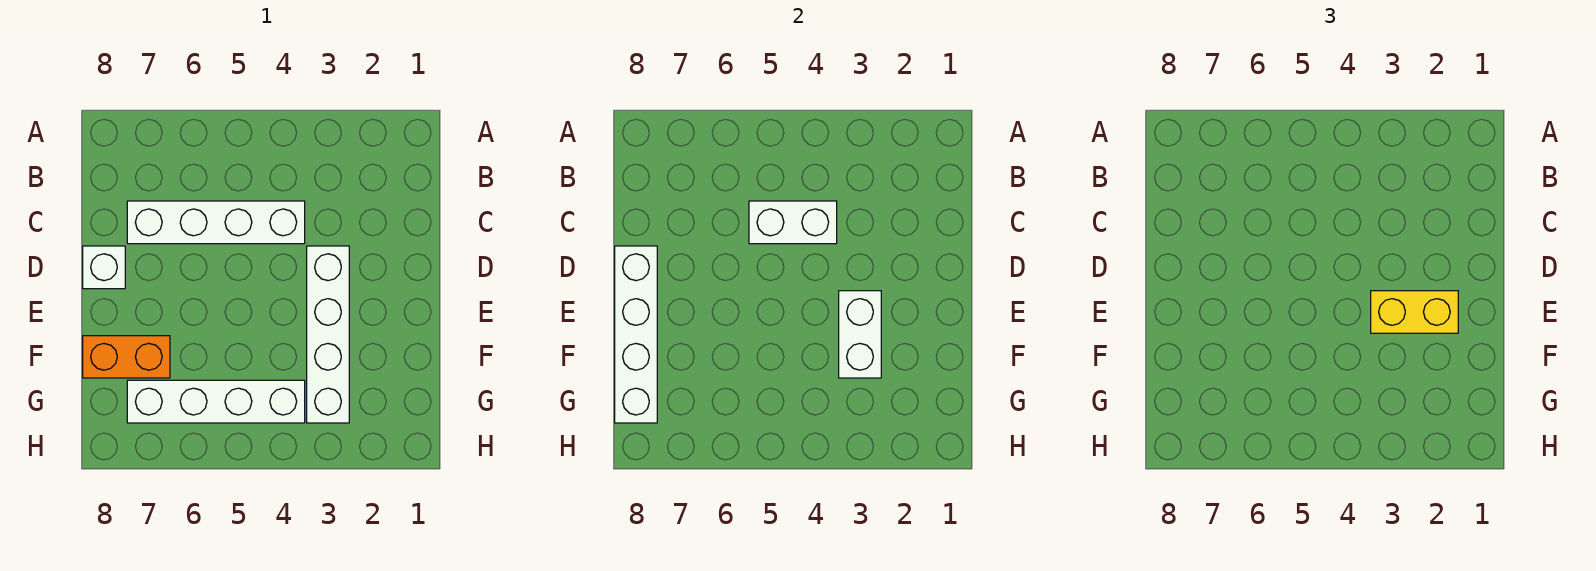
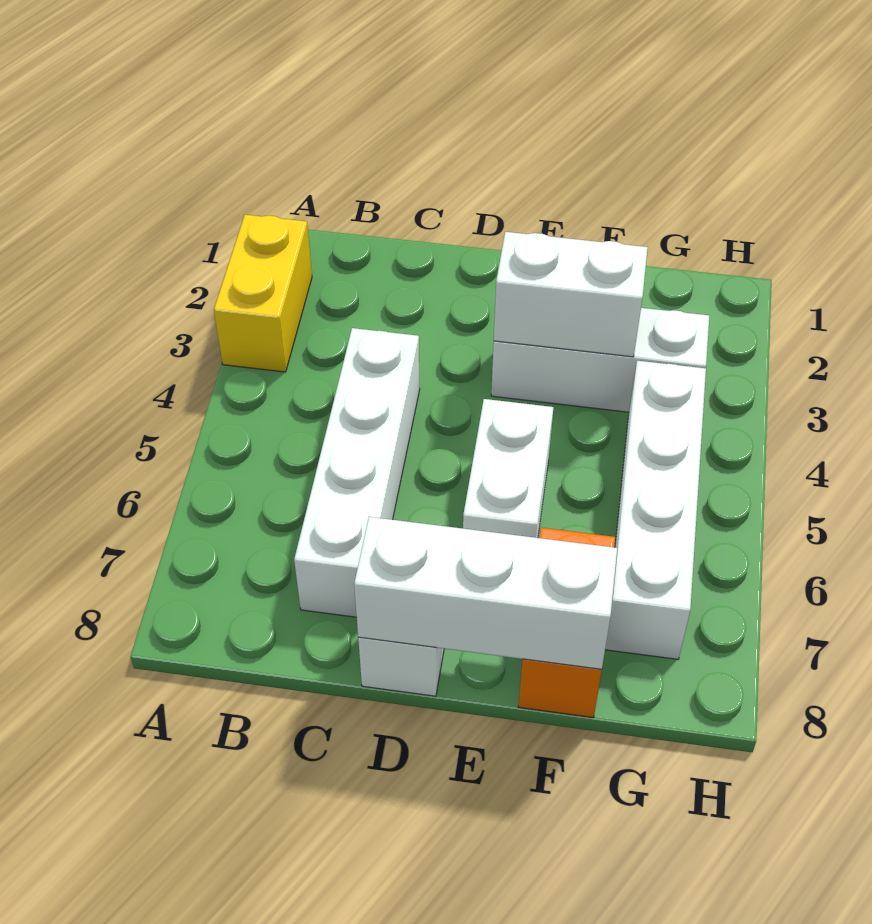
white brick C4:C5 level 2 -> white brick E5:E6 level 1
white brick D3:G3 level 1 -> white brick E3:G3 level 1
white brick D8:G8 level 2 -> white brick D8:F8 level 2
yellow brick E2:E3 level 3 -> yellow brick A2:A3 level 1

